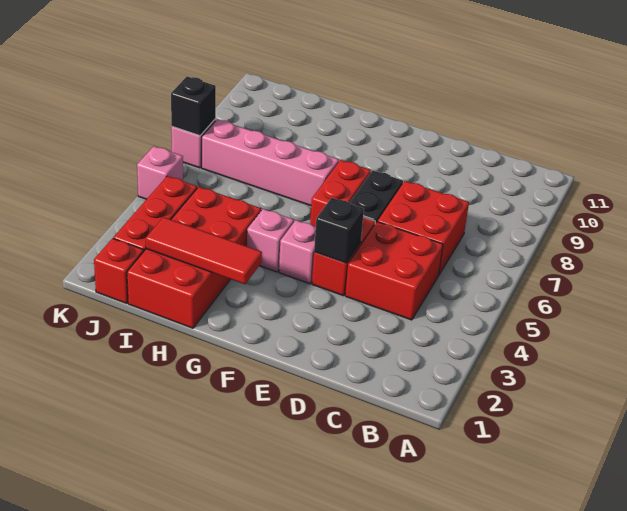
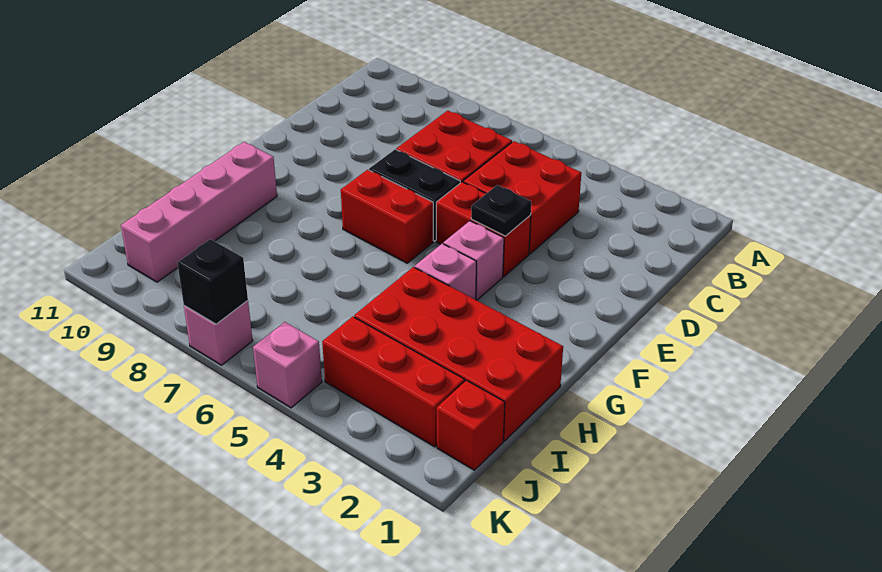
black brick E4 level 2 -> black plate E4 level 2
red tile G2:I2 level 2 -> none
pink brick G7:J7 level 1 -> pink brick G10:J10 level 1

